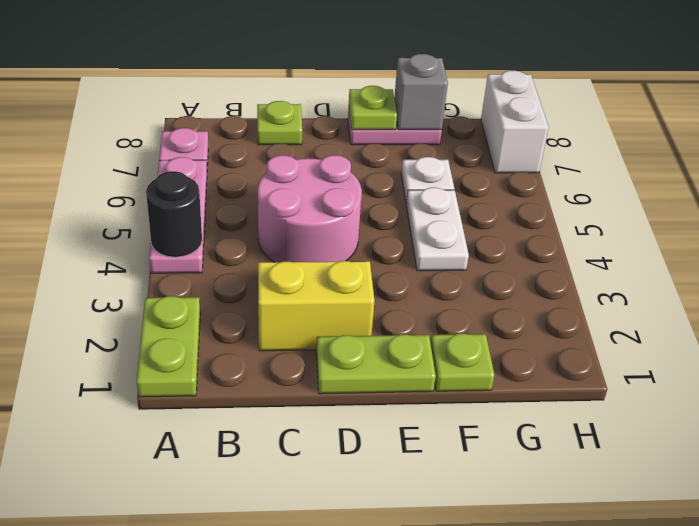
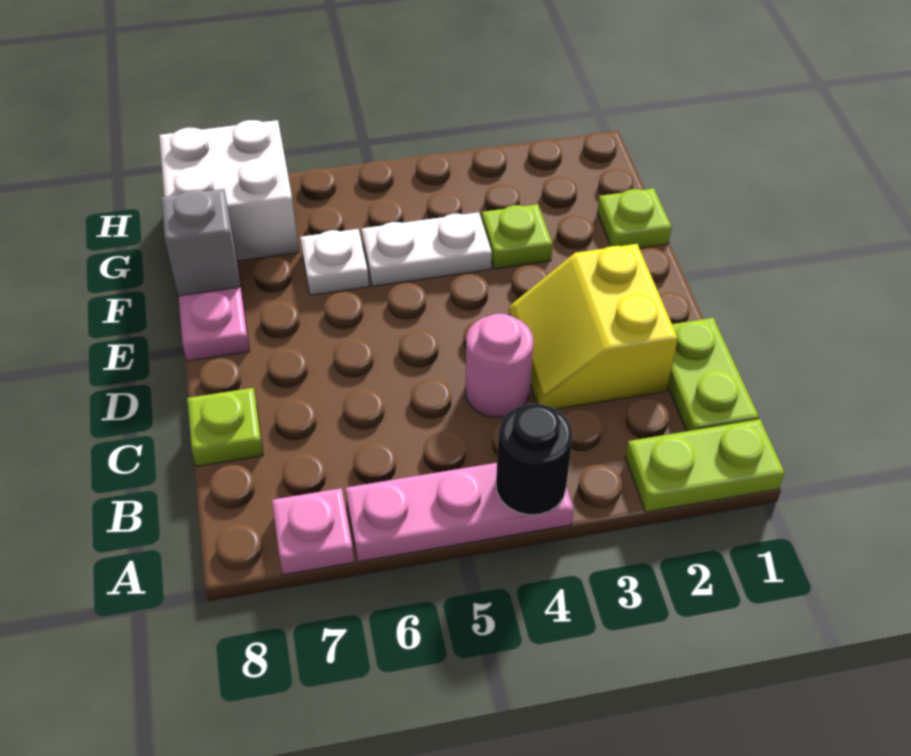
pink round brick C4:D5 level 1 -> pink round brick C4 level 1
lime plate D1:E1 level 1 -> lime plate B1:C1 level 1
lime plate E8 level 2 -> lime plate F3 level 1
white brick H7:H8 level 1 -> white brick G7:H8 level 1

